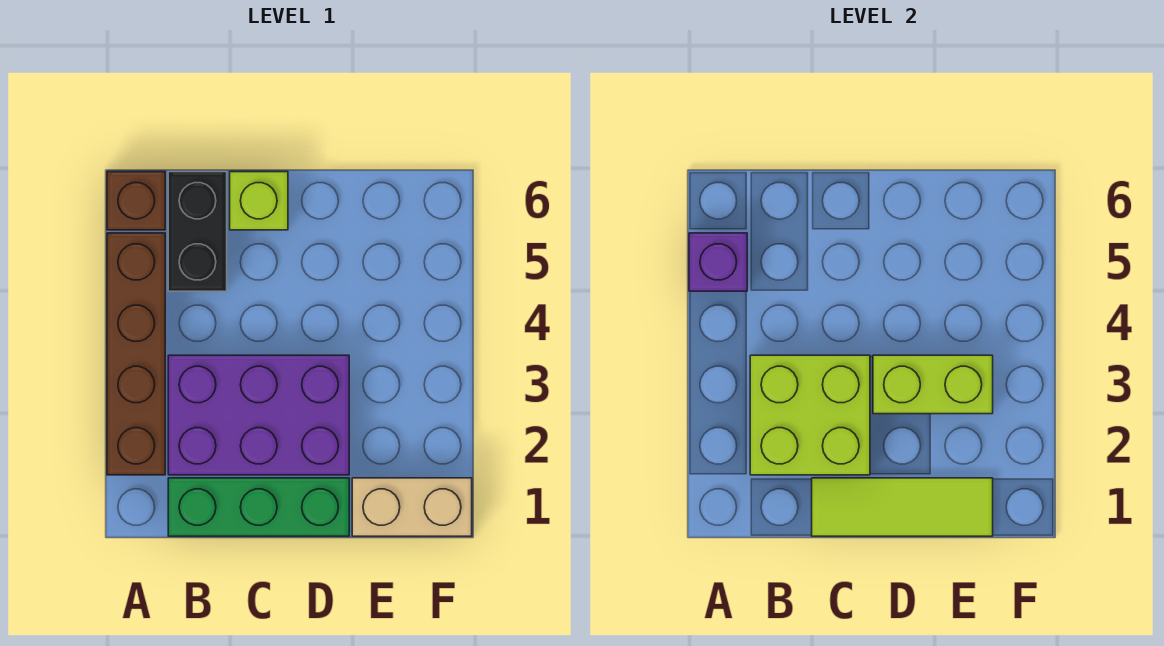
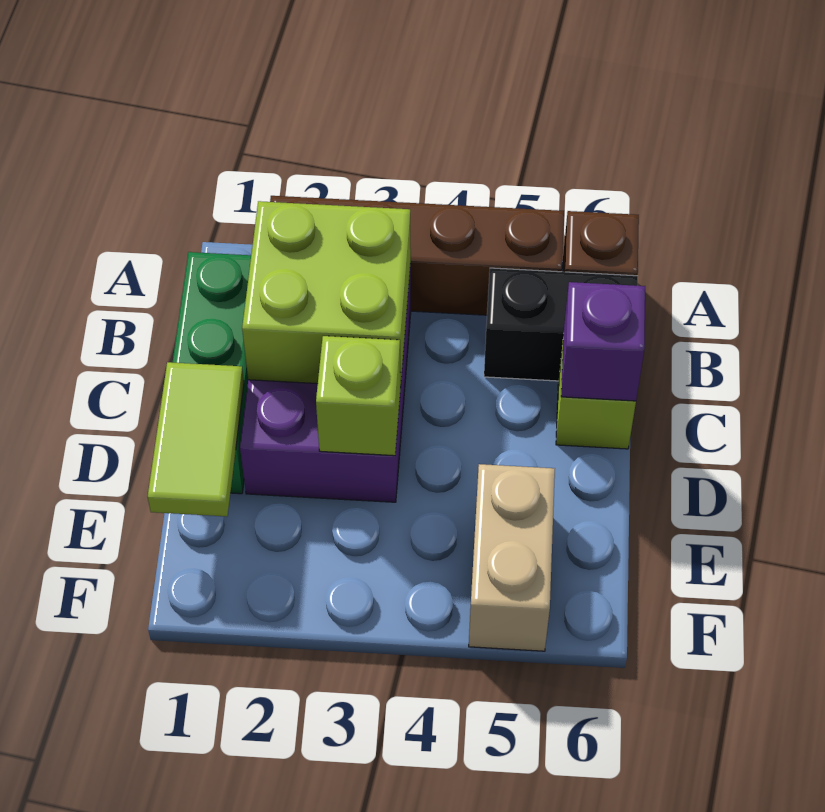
purple brick A5 level 2 -> purple brick C6 level 2
lime tile C1:E1 level 2 -> lime tile D1:E1 level 2
lime brick D3:E3 level 2 -> lime brick D3 level 2
tan brick E1:F1 level 1 -> tan brick E5:F5 level 1

